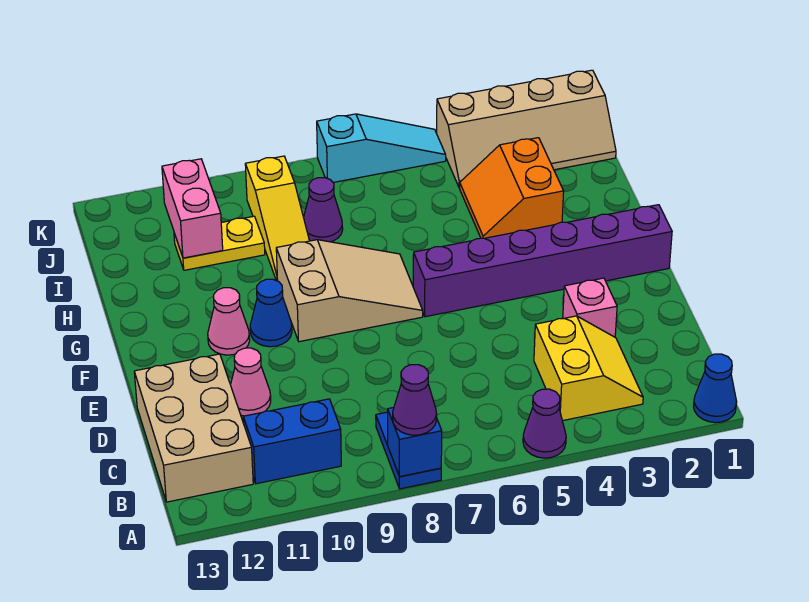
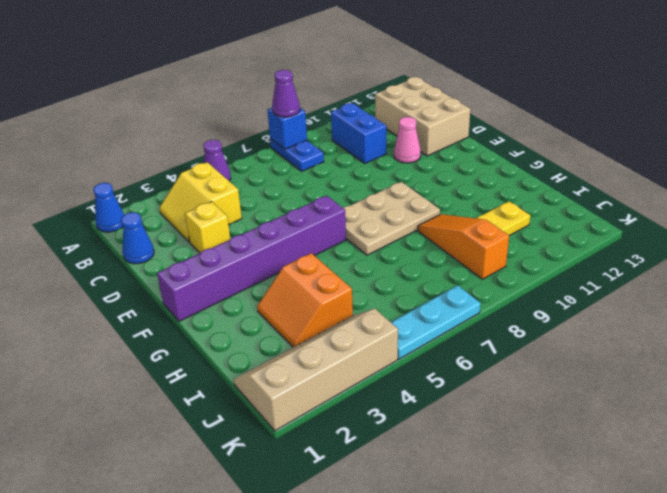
blue brick B10:B11 level 1 -> blue brick B10:C10 level 1
pink brick D3 level 1 -> yellow brick D3 level 1
tan slope F7:G9 level 1 top 9 -> tan plate F7:G9 level 1
blue cone F10 level 1 -> blue cone C1 level 1
pink cone F11 level 1 -> none
orange slope H3:I4 level 1 top 3 -> orange slope H3:I4 level 1 top 4
yellow slope H9:J9 level 1 top J -> orange slope H9:J9 level 1 top J
purple cone I8 level 1 -> none
pink brick I11:J11 level 2 -> none
cyan slope K5:K7 level 1 top 7 -> cyan plate K5:K7 level 1

